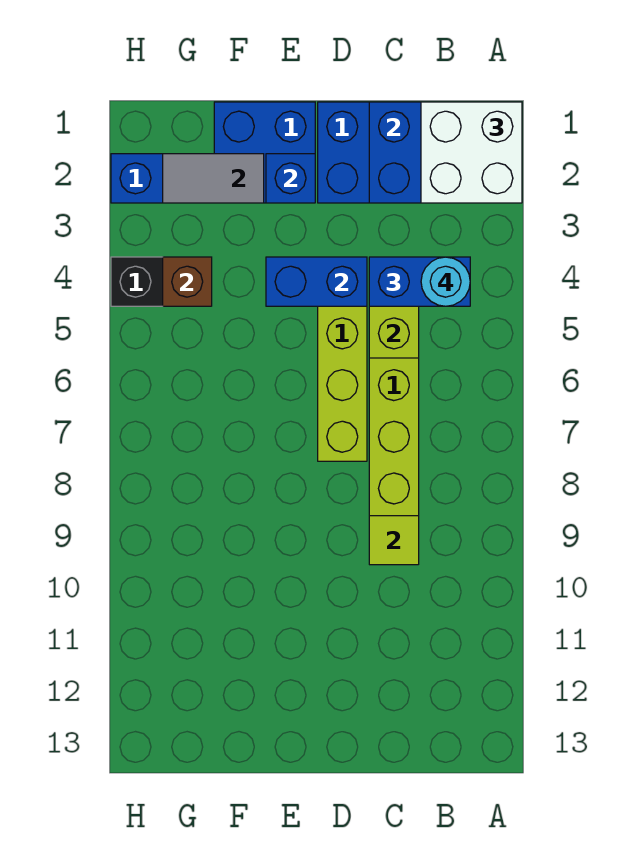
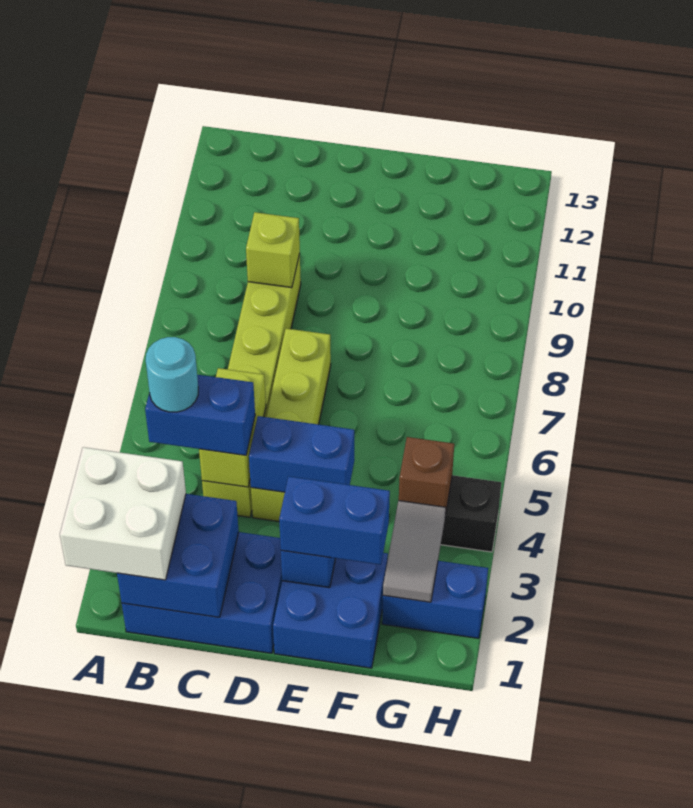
lime tile C9 level 2 -> lime brick C9 level 2
none -> blue brick E2:F2 level 3
grey tile F2:G2 level 2 -> grey tile G2:G3 level 2

